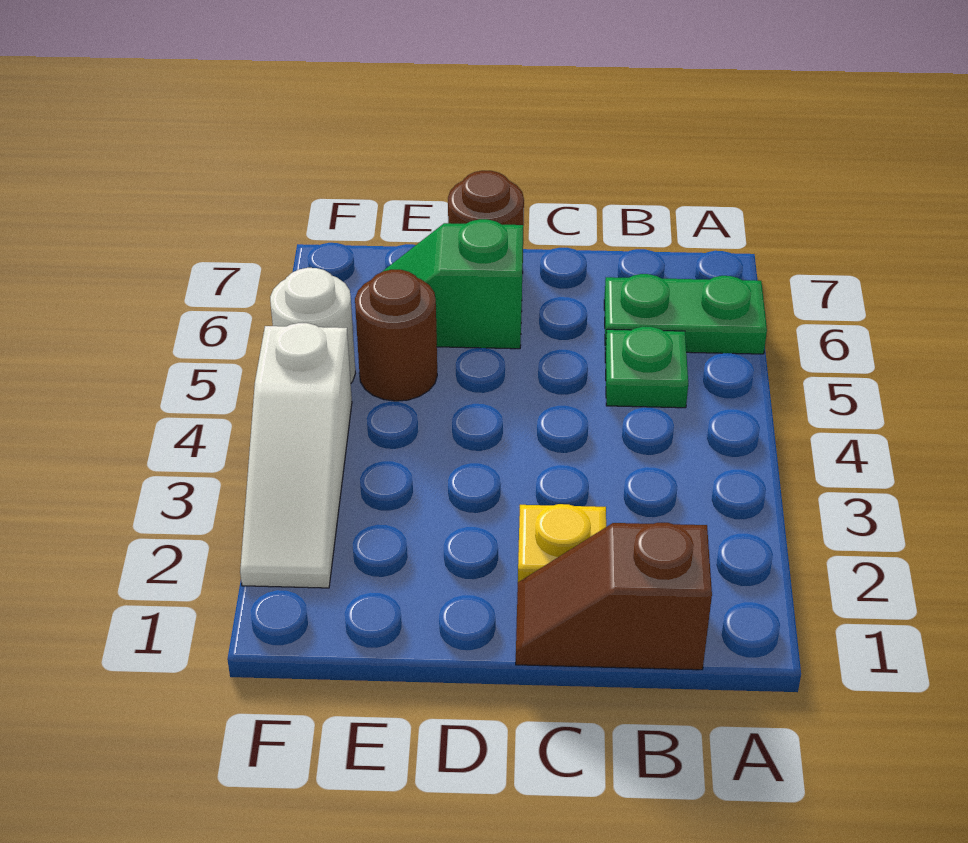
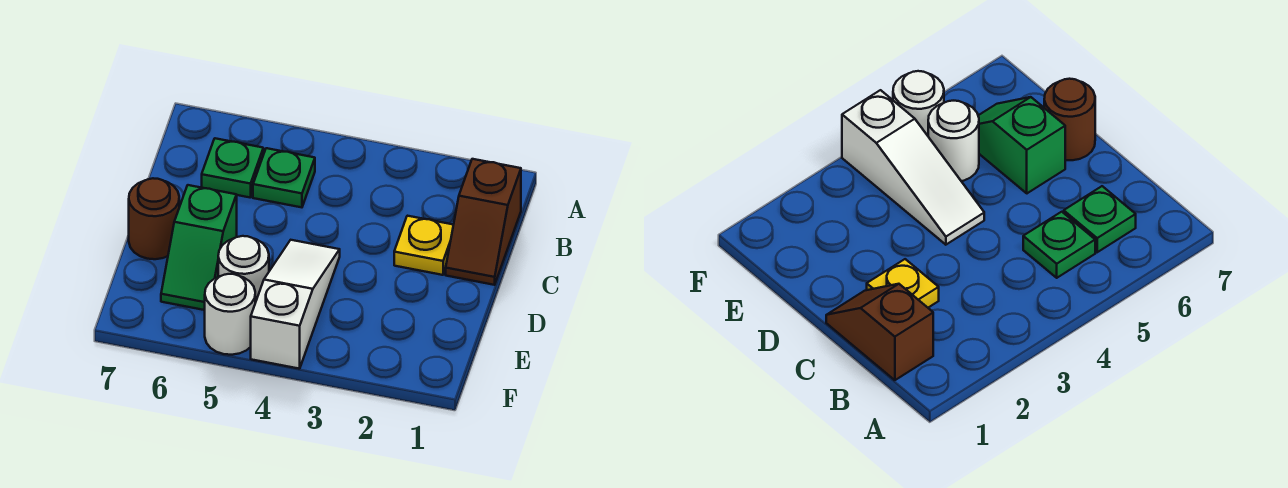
green plate A6:B6 level 1 -> green plate B6 level 1
brown round brick E5 level 1 -> white round brick E5 level 1
white slope F2:F4 level 1 top 4 -> white slope D4:F4 level 1 top F

